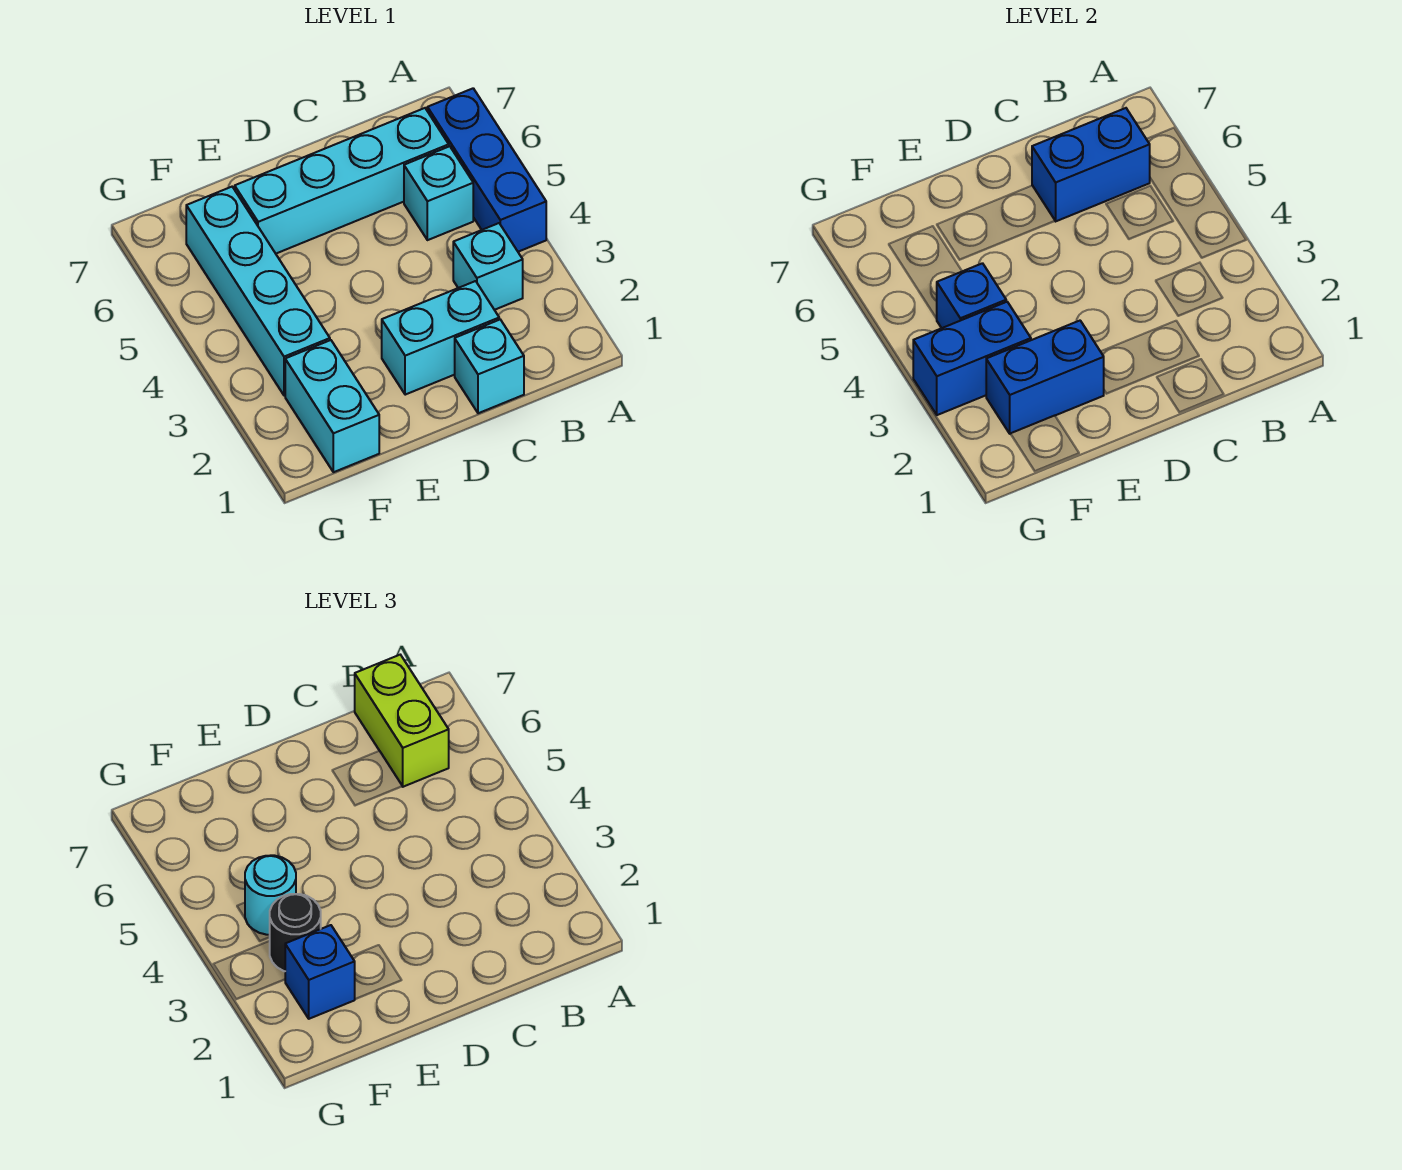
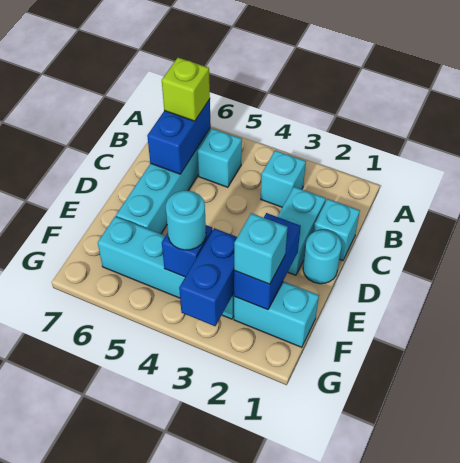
blue brick A4:A6 level 1 -> none
lime brick B6:B7 level 3 -> lime brick B6 level 3
none -> cyan round brick D1 level 1
blue brick F2 level 3 -> cyan brick F2 level 3
black round brick F3 level 3 -> none

